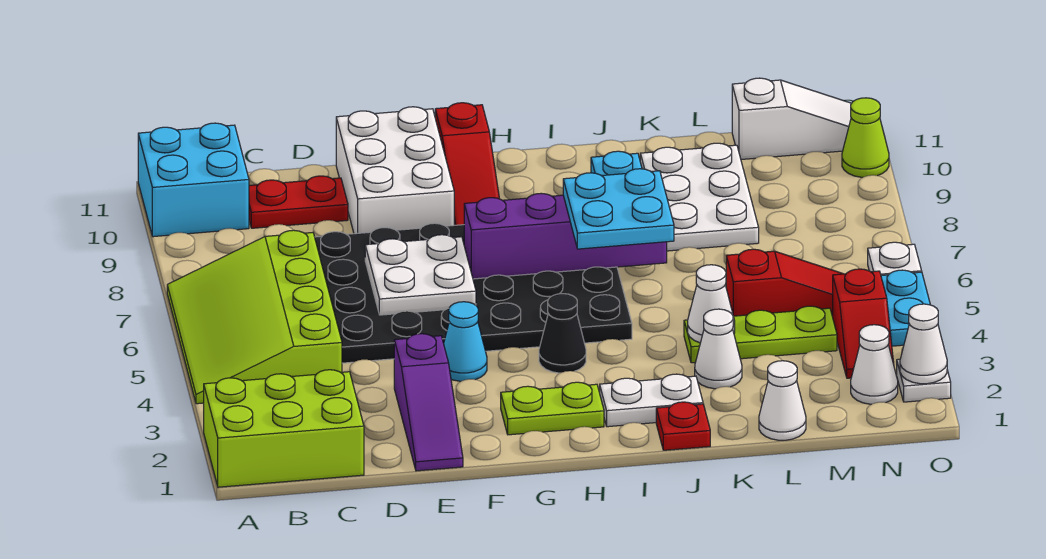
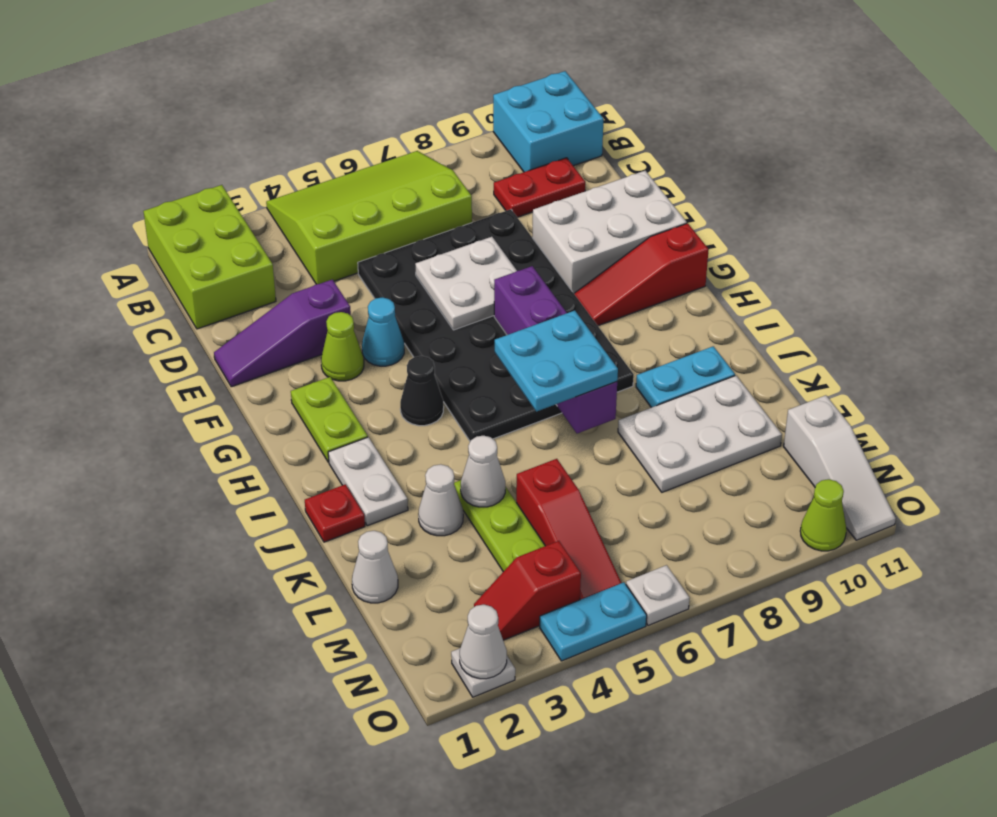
red plate C10:D10 level 1 -> red plate C9:C10 level 1
none -> lime cone F3 level 1
white cone N2 level 1 -> none

